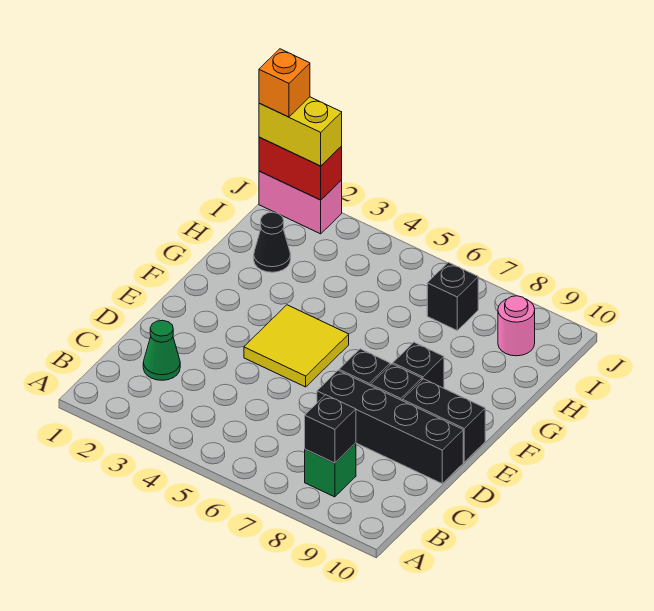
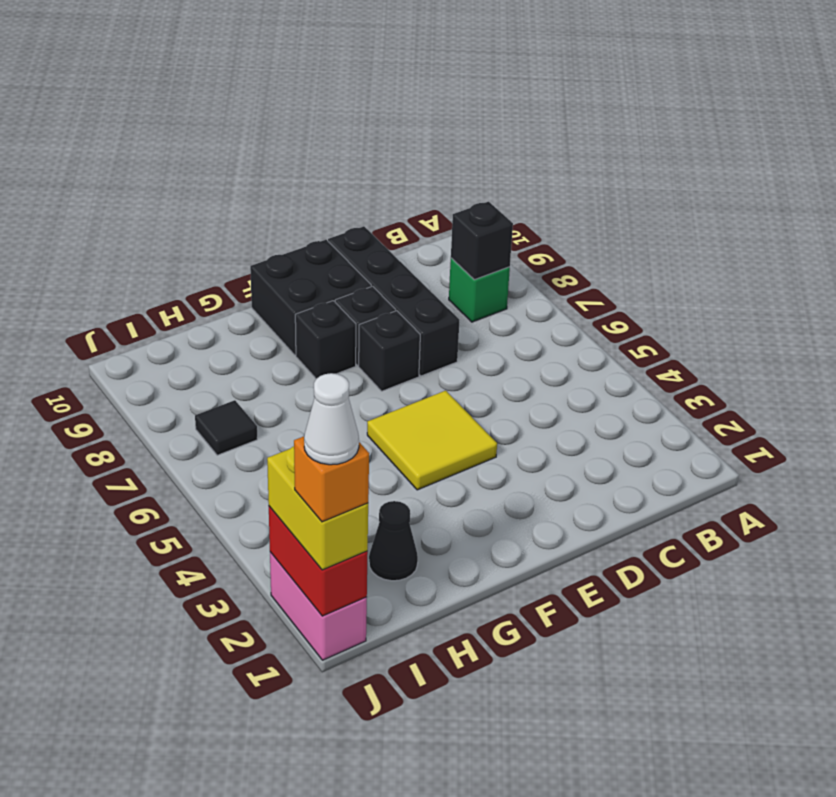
green cone C2 level 1 -> none
black brick E9:E10 level 1 -> black brick E9:F10 level 1
black brick I7 level 1 -> black tile I7 level 1
pink round brick I9 level 1 -> none
none -> white cone J1 level 5

